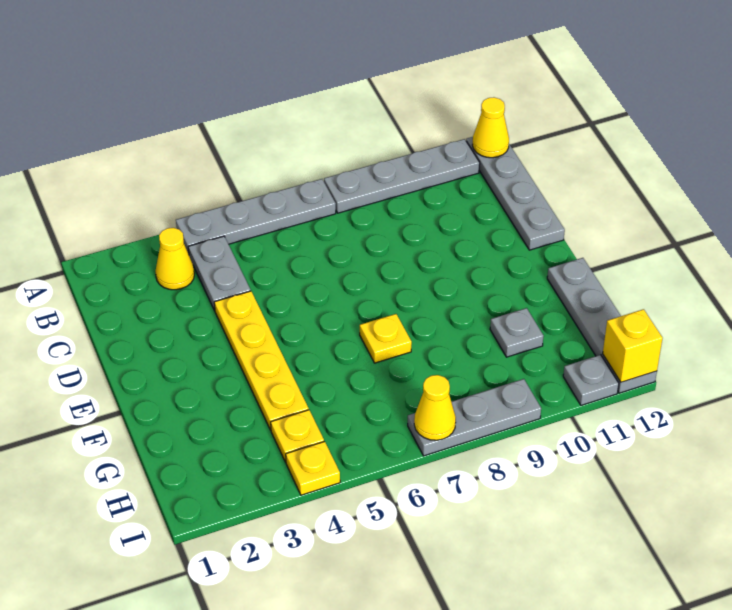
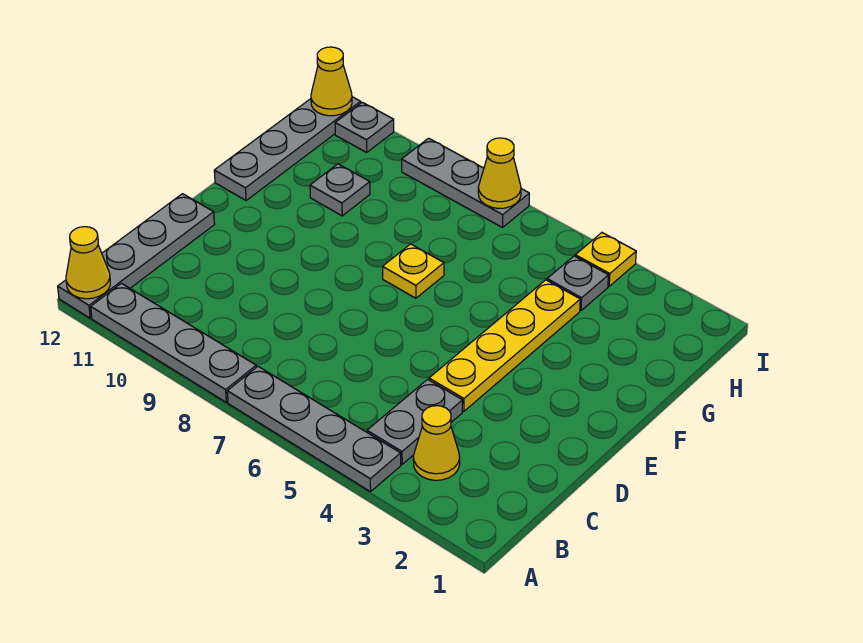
yellow plate H4 level 1 -> grey plate H4 level 1
yellow brick I12 level 2 -> yellow cone I12 level 2

